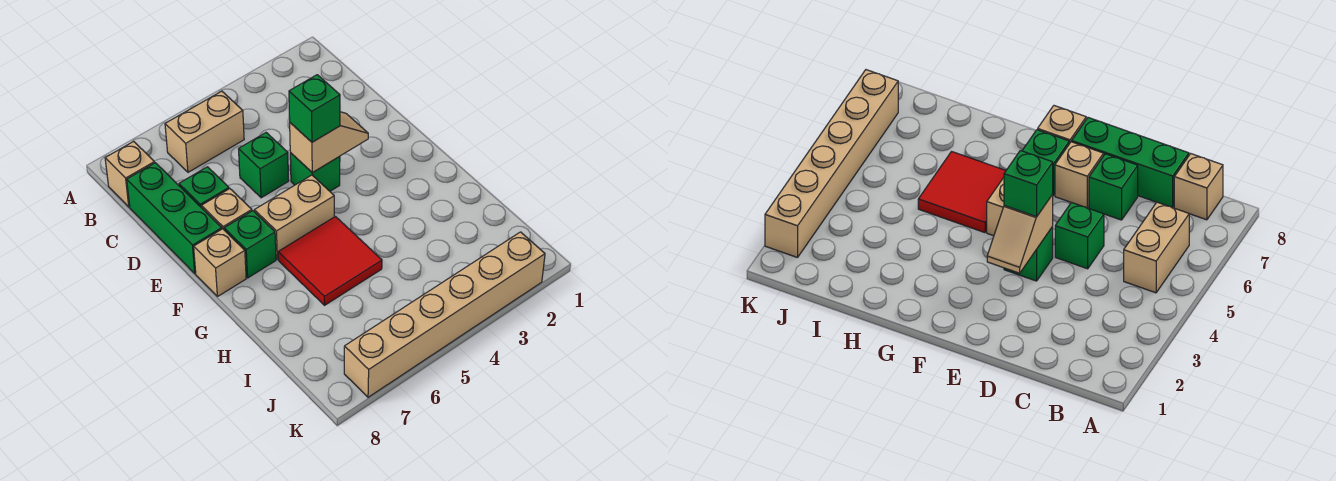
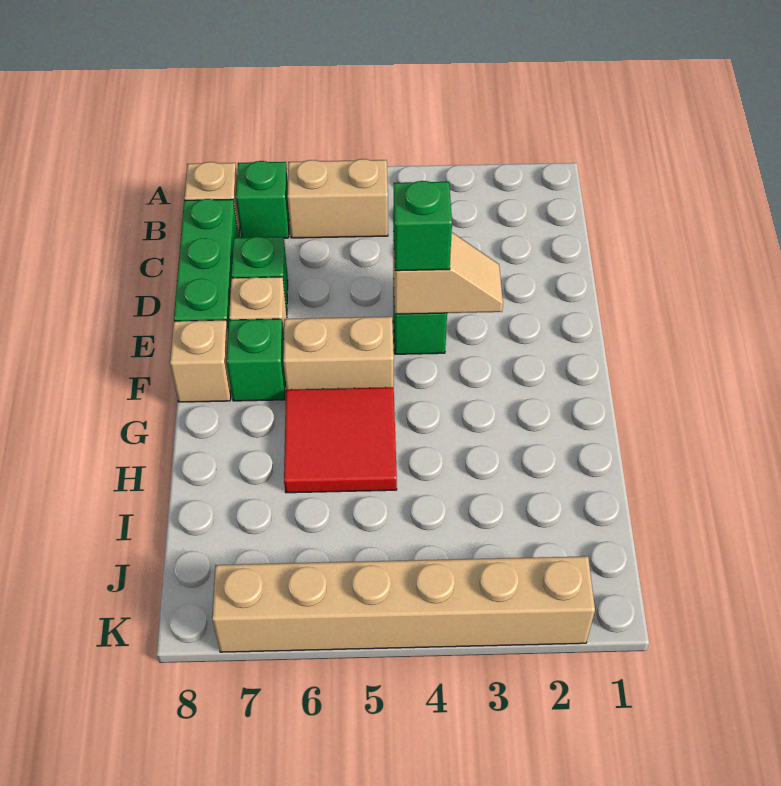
green brick D5 level 1 -> green brick B7 level 1

